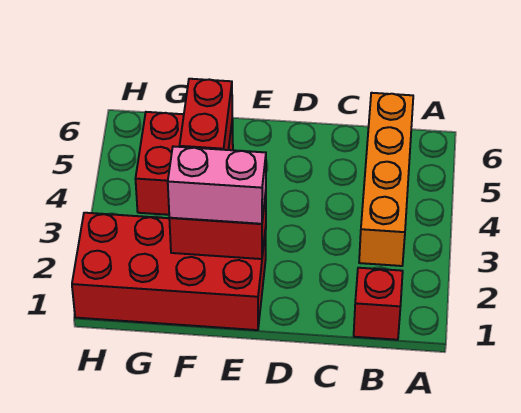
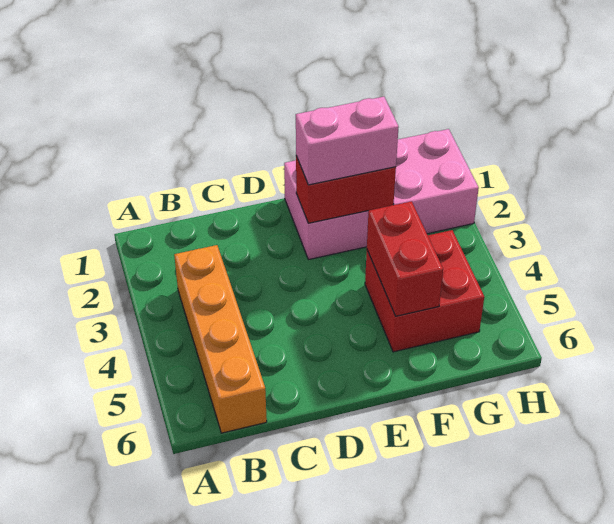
red brick B1 level 1 -> none
red brick E1:H2 level 1 -> pink brick E1:H2 level 1

